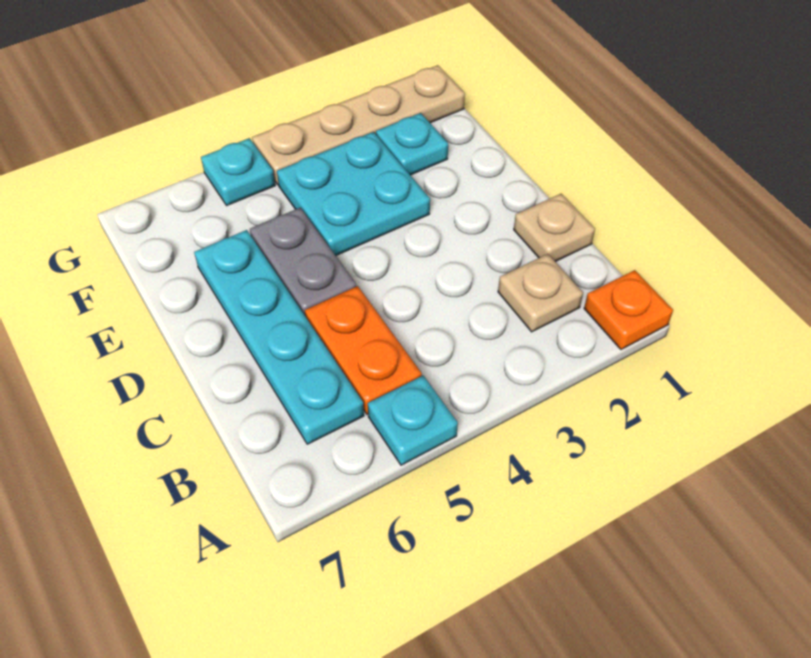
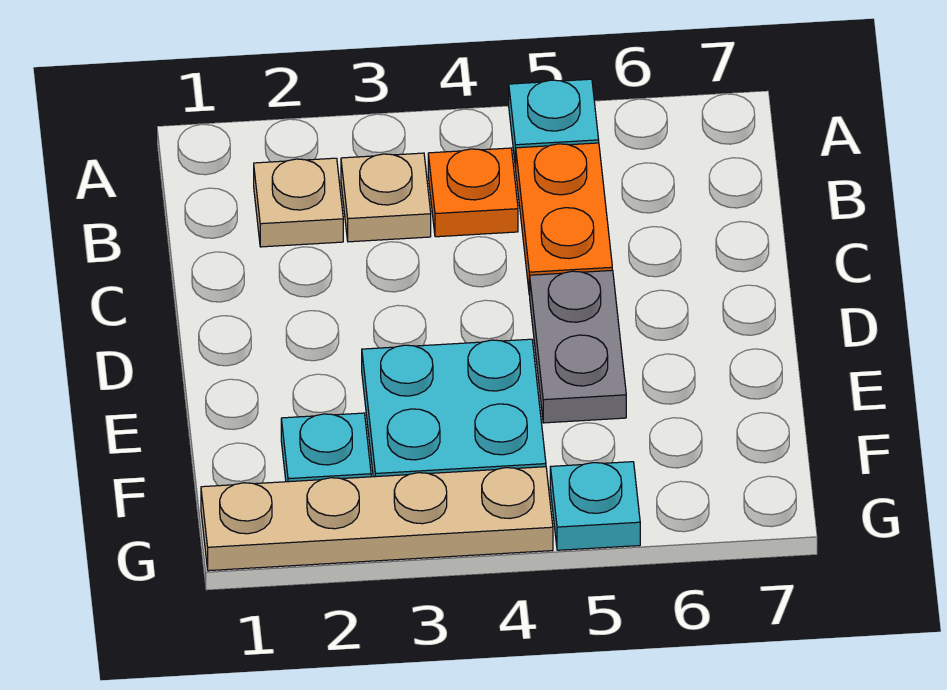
orange plate A1 level 1 -> orange plate B4 level 1
cyan plate B6:E6 level 1 -> none
tan plate C1 level 1 -> tan plate B3 level 1

